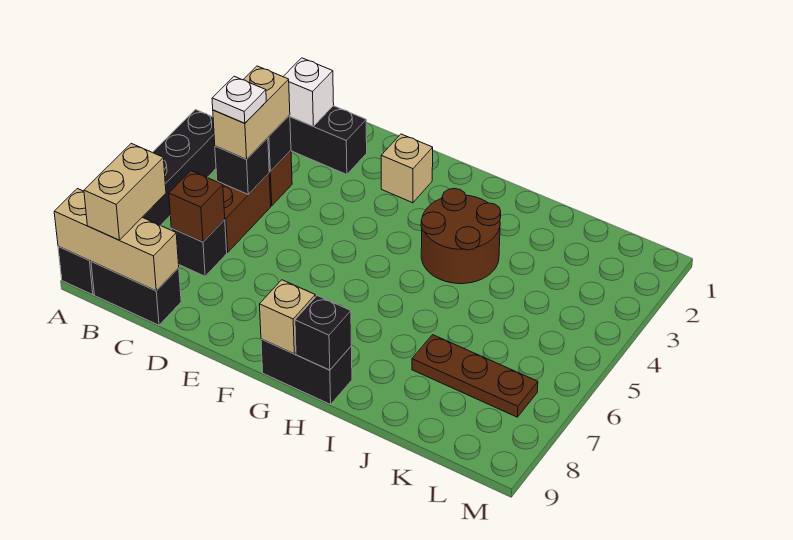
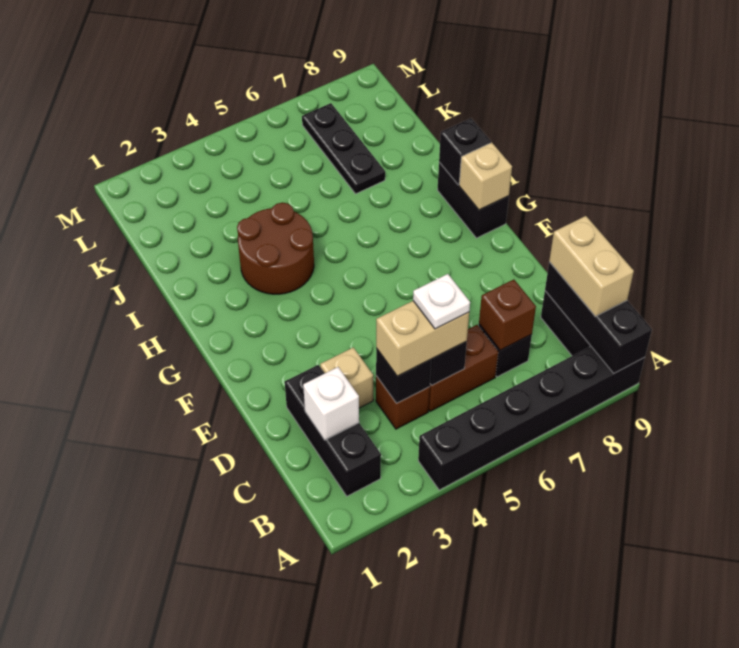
tan brick A9:C9 level 2 -> black brick A9:C9 level 2
tan brick B8:B9 level 3 -> tan brick B9:C9 level 3
tan brick F2 level 1 -> tan brick D3 level 1
brown plate J7:L7 level 1 -> black plate J7:L7 level 1

